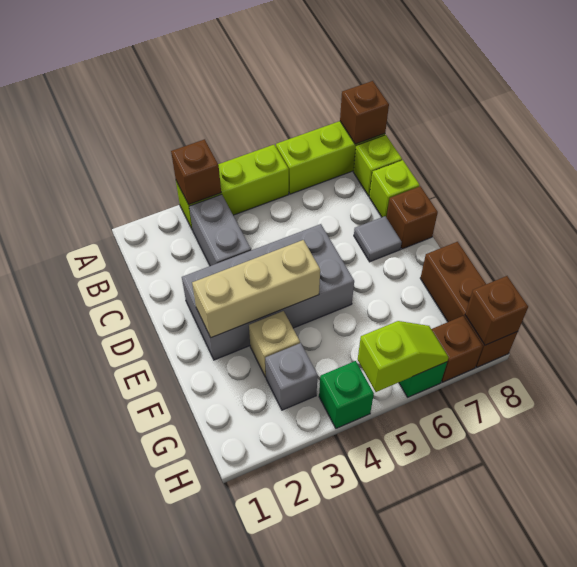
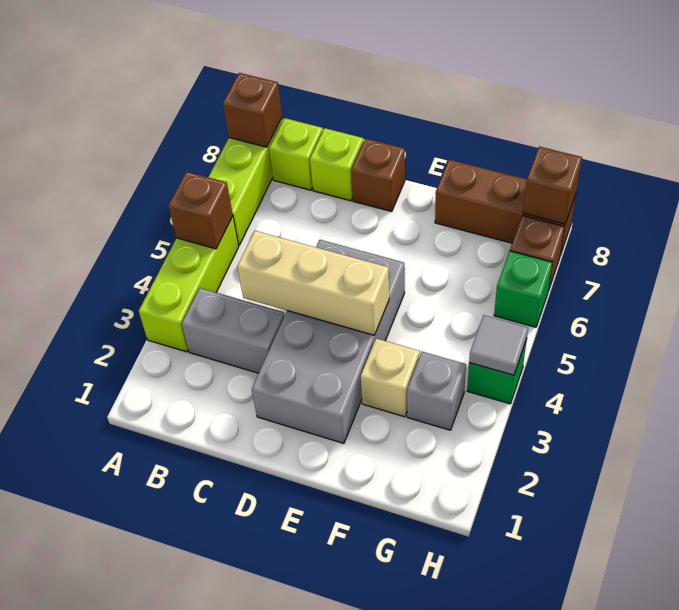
brown brick A3 level 2 -> brown brick A5 level 2
grey tile D7 level 1 -> grey tile H4 level 2
tan brick E2:E4 level 2 -> tan brick C4:E4 level 2
lime slope H5:H6 level 2 top 5 -> none

